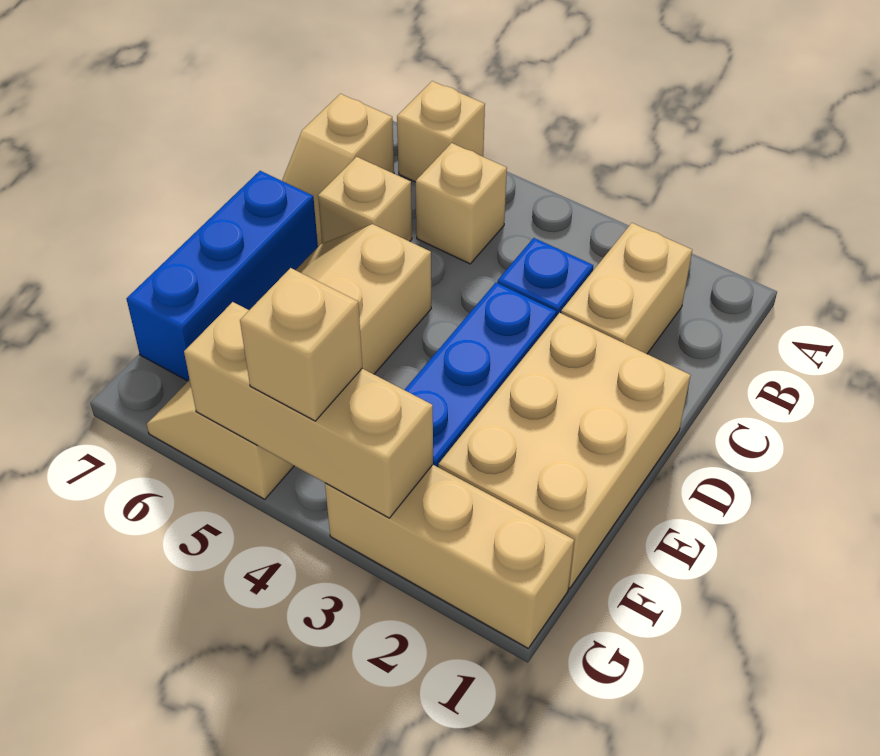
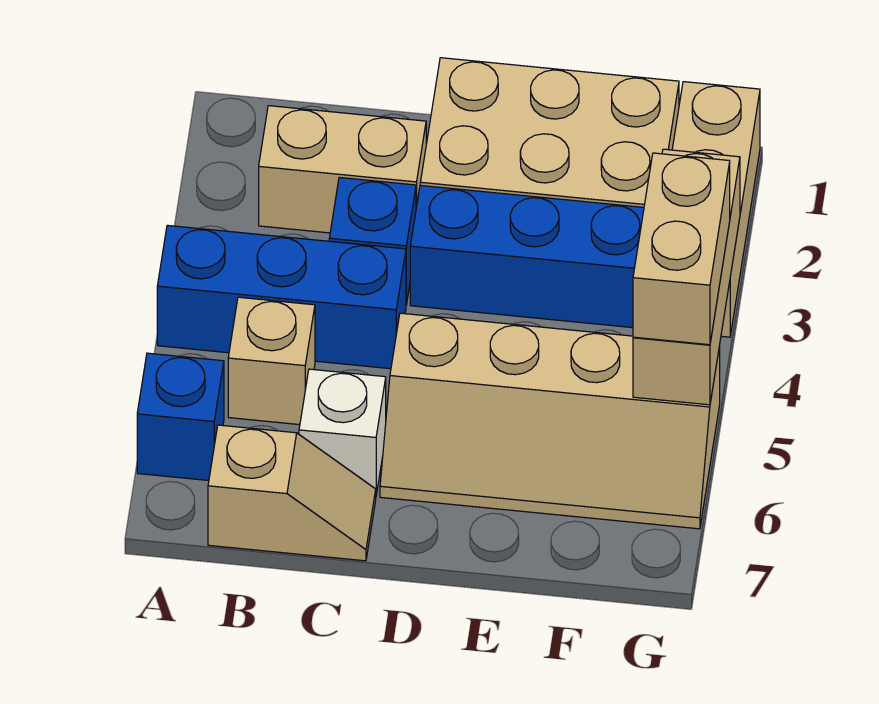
tan brick A6 level 1 -> blue brick A6 level 1
tan brick C6 level 1 -> white brick C6 level 1
blue brick D7:F7 level 1 -> blue brick A4:C4 level 1
tan brick G4 level 3 -> tan brick G4:G5 level 3

